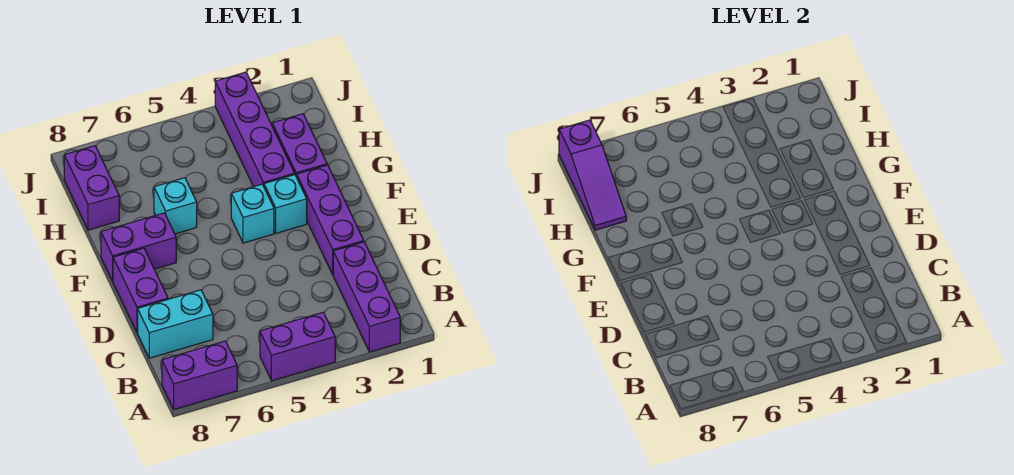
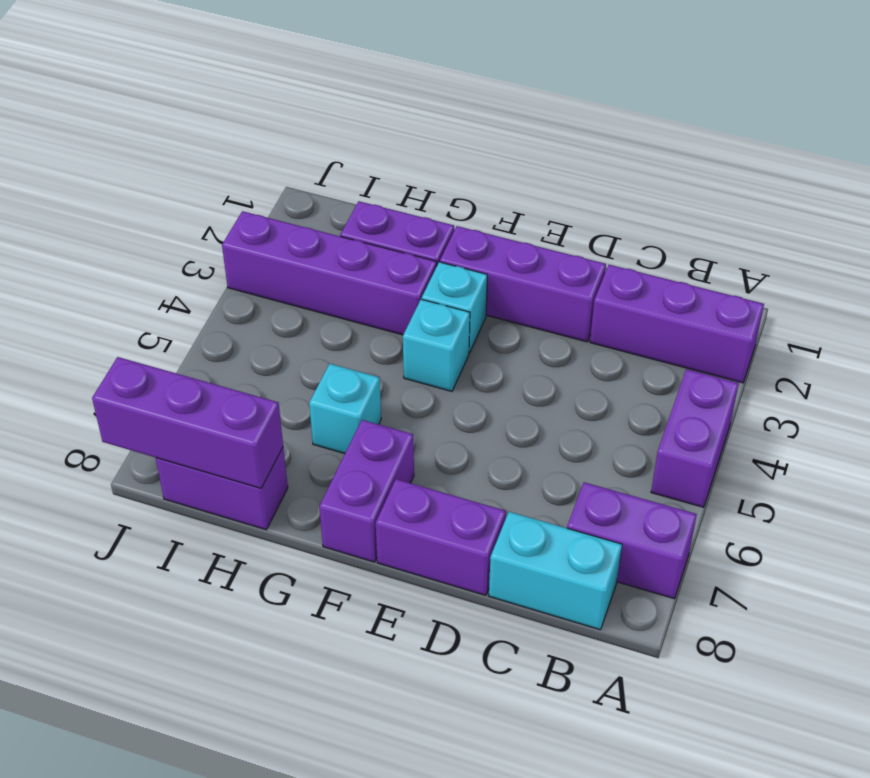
purple brick A7:A8 level 1 -> purple brick A7:B7 level 1
cyan brick C7:C8 level 1 -> cyan brick B8:C8 level 1
purple slope H8:J8 level 2 top J -> purple brick H8:J8 level 2

